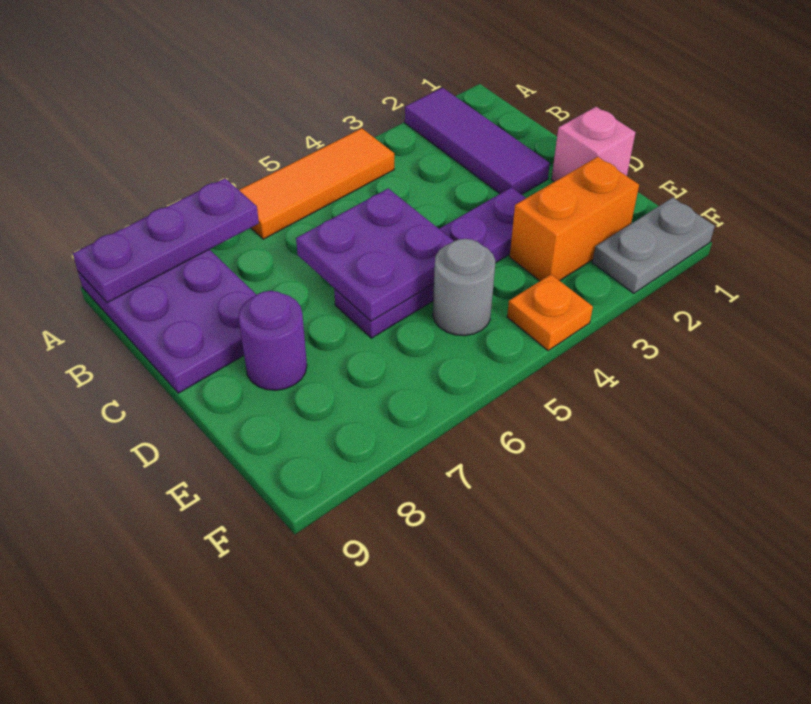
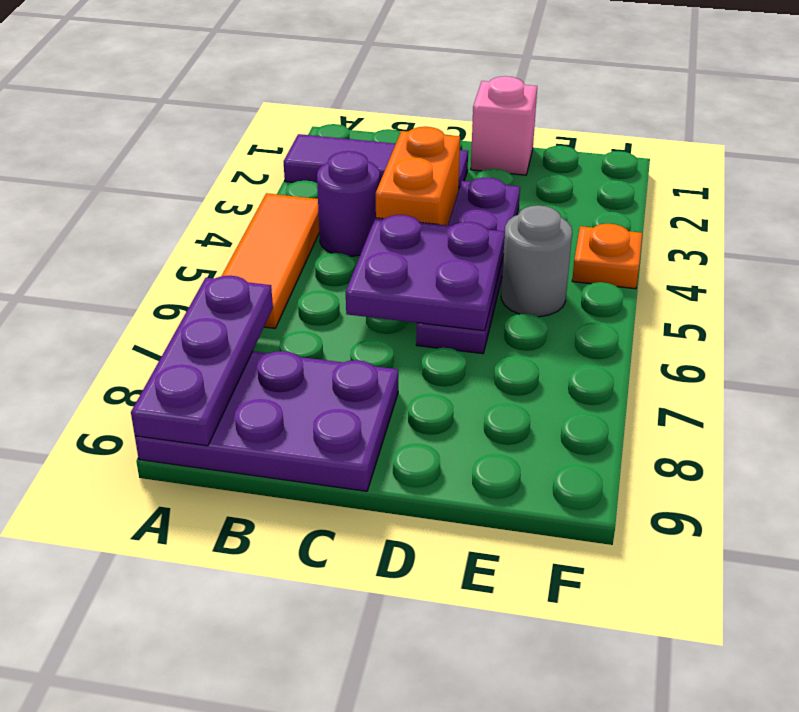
purple round brick D8 level 1 -> purple round brick B4 level 1
orange brick E2:E3 level 1 -> orange brick C3:C4 level 1
grey plate F1:F2 level 1 -> none

